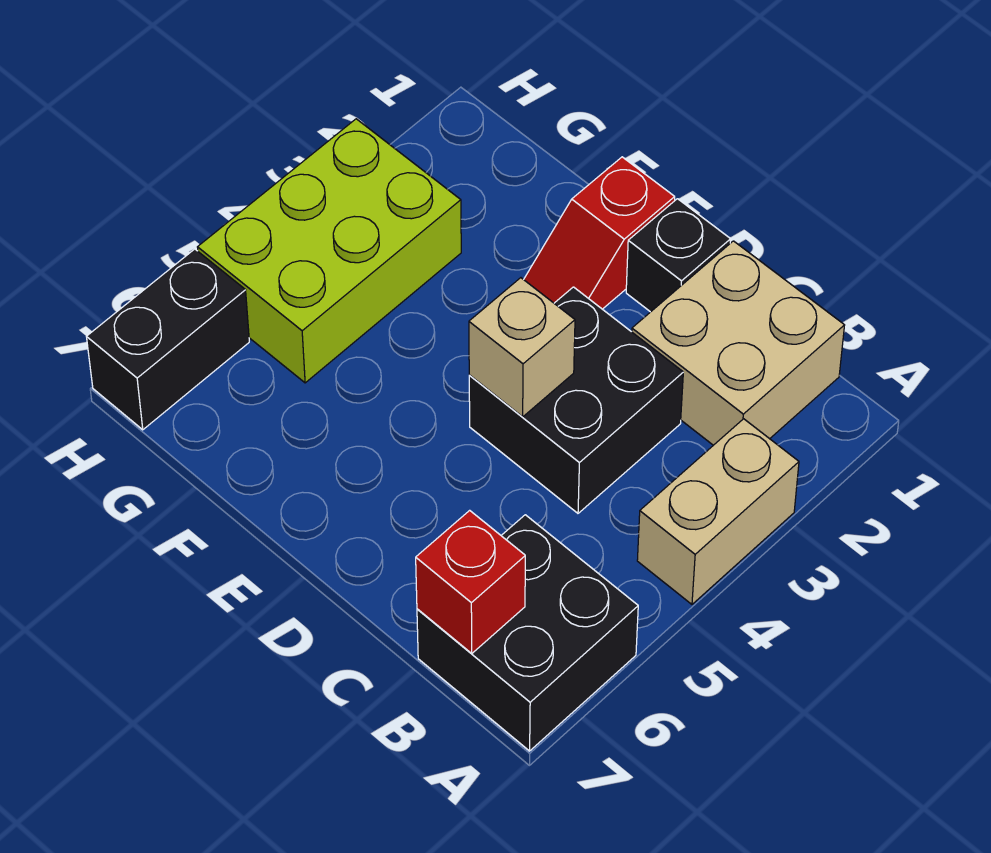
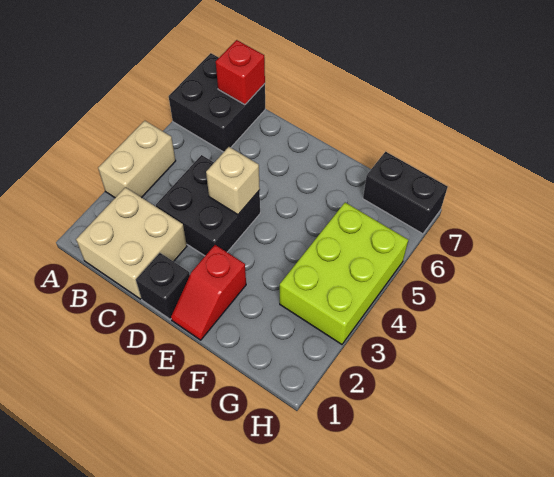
red slope E1:E2 level 1 top 1 -> red slope E1:E2 level 1 top 2
black brick H6:H7 level 1 -> black brick G7:H7 level 1

